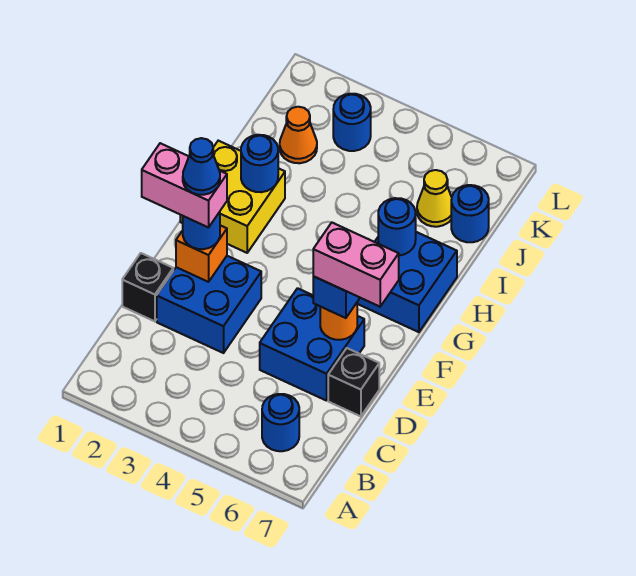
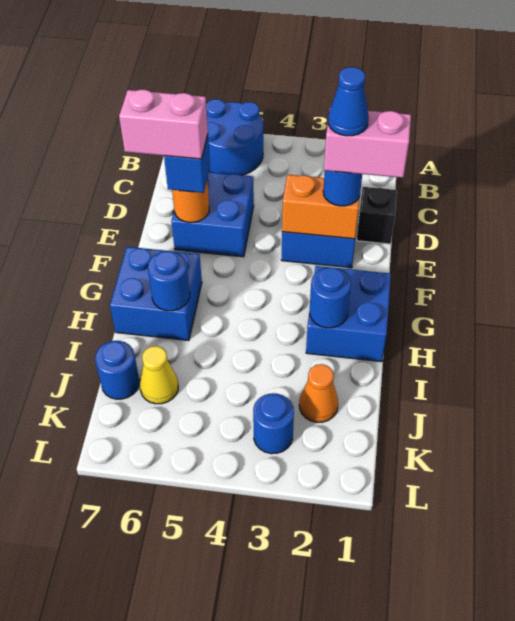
blue round brick B6 level 1 -> blue round brick A5:B6 level 1
black brick D7 level 1 -> none
orange brick E2 level 2 -> orange brick E2:E3 level 2
yellow brick G1:H2 level 1 -> blue brick G1:H2 level 1

